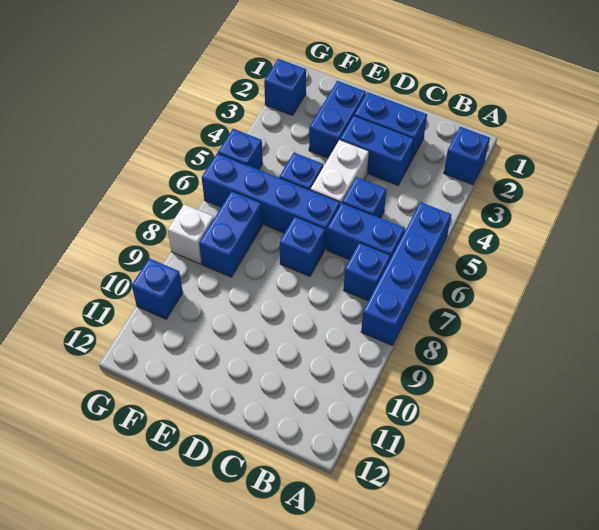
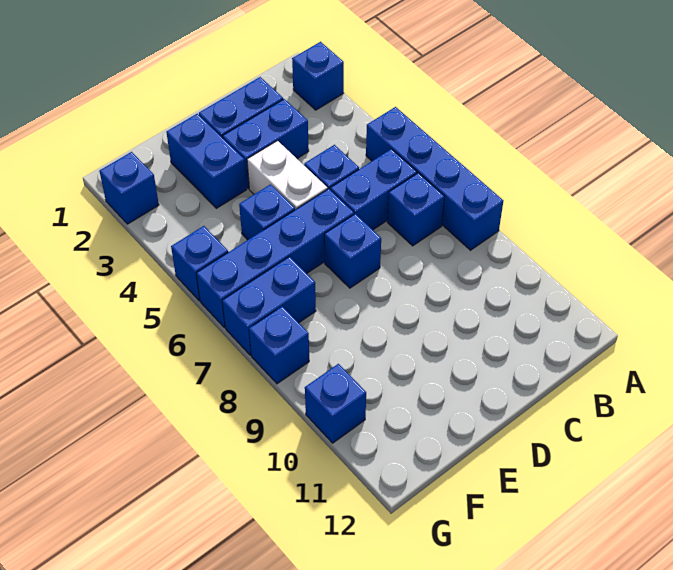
blue brick F7:F8 level 1 -> blue brick F7:G7 level 1
white brick G8 level 1 -> blue brick G8 level 1

